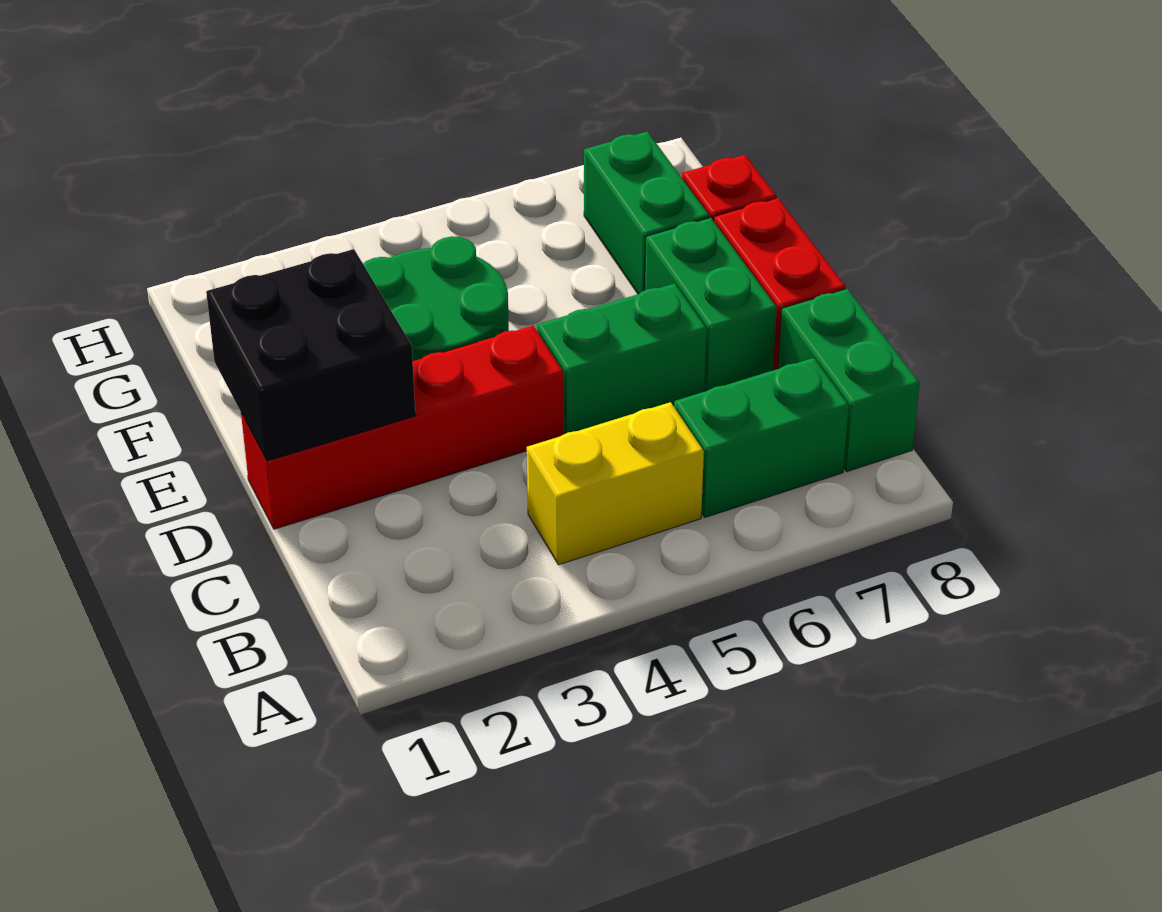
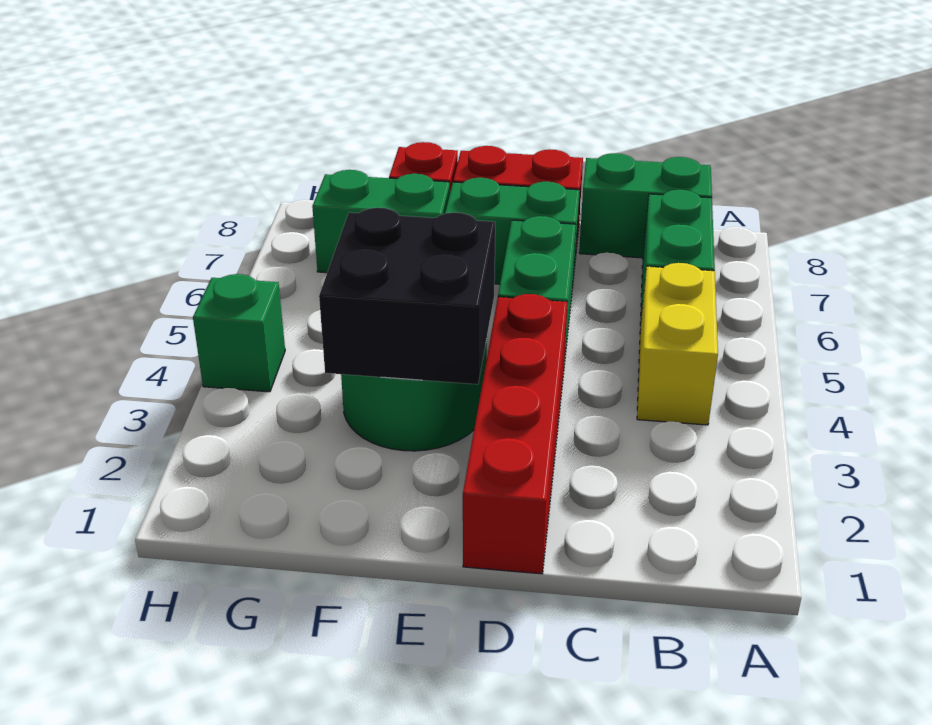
black brick D1:E2 level 2 -> black brick E3:F4 level 2
none -> green brick H4 level 1

